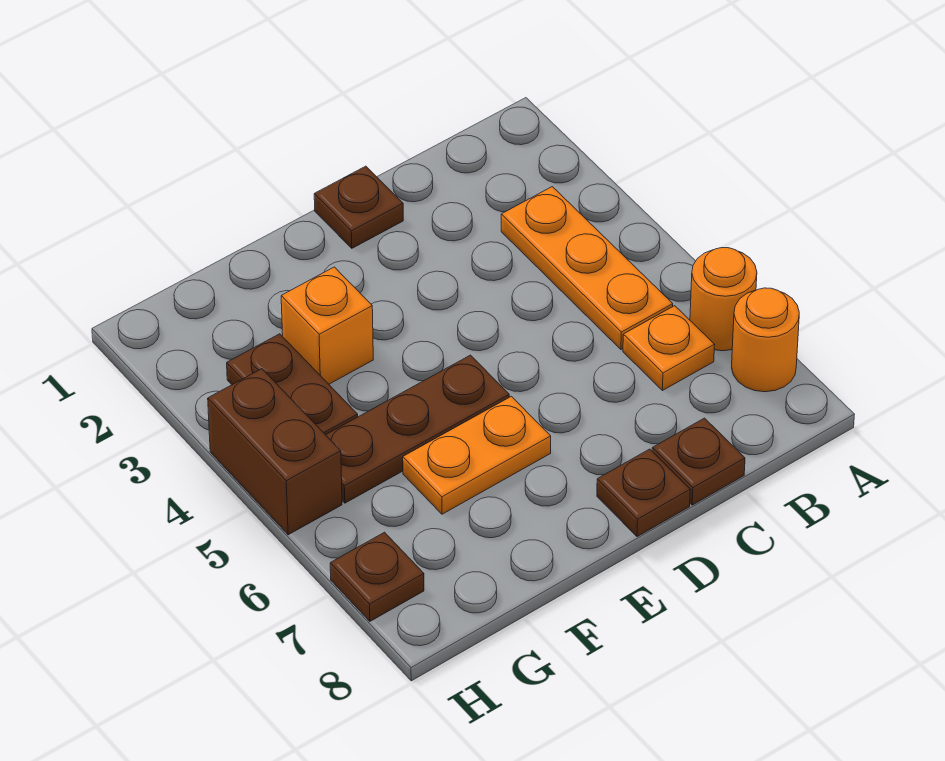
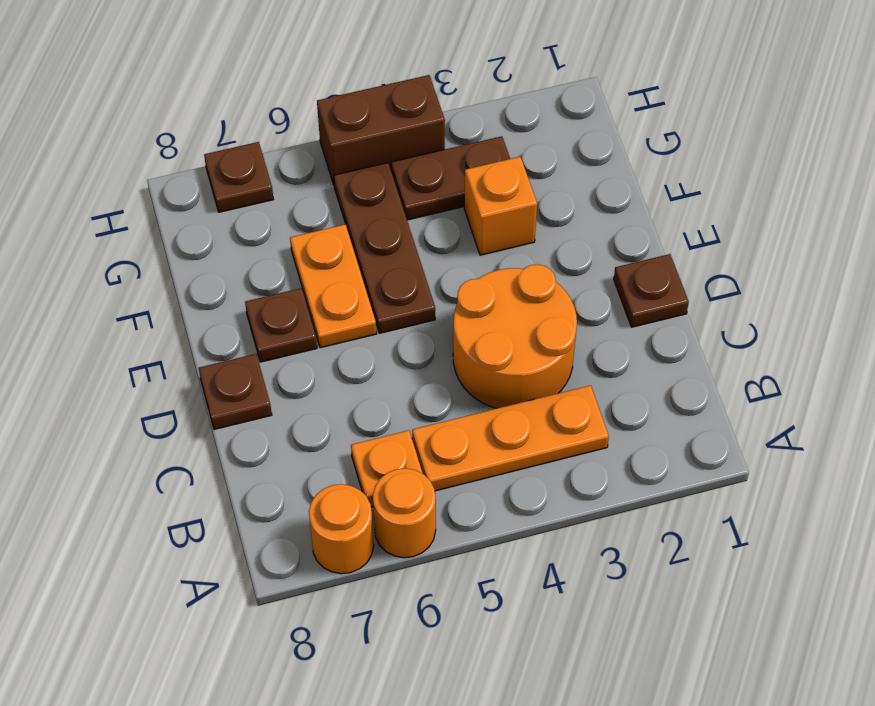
none -> orange round brick C3:D4 level 1
brown plate C8 level 1 -> brown plate E7 level 1

